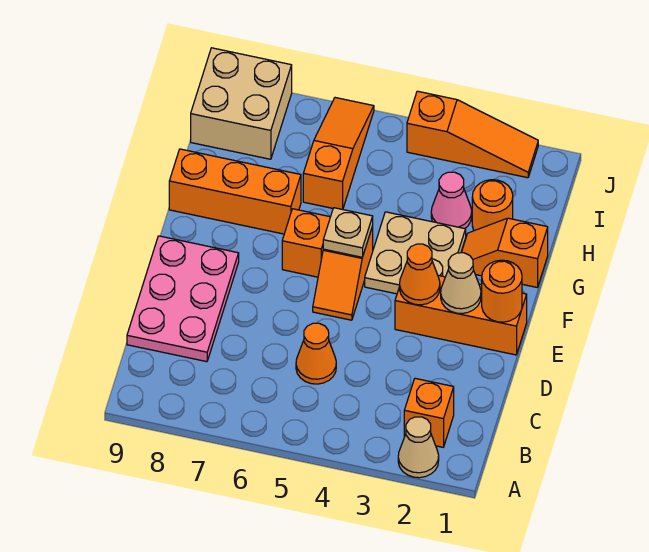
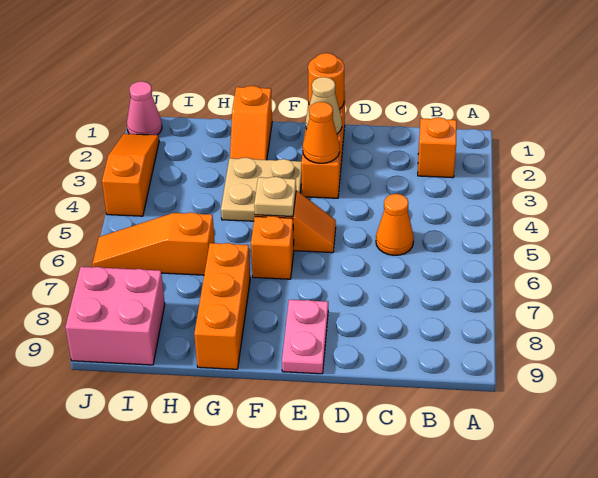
tan cone A2 level 1 -> none
pink plate C8:E9 level 1 -> pink plate E8:E9 level 1
orange round brick H2 level 1 -> none
pink cone H3 level 1 -> pink cone J1 level 1
tan brick I8:J9 level 1 -> pink brick I8:J9 level 1

